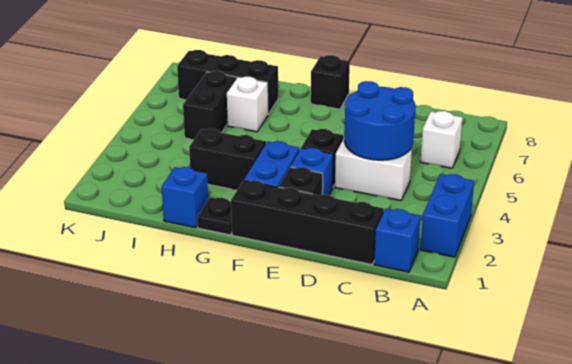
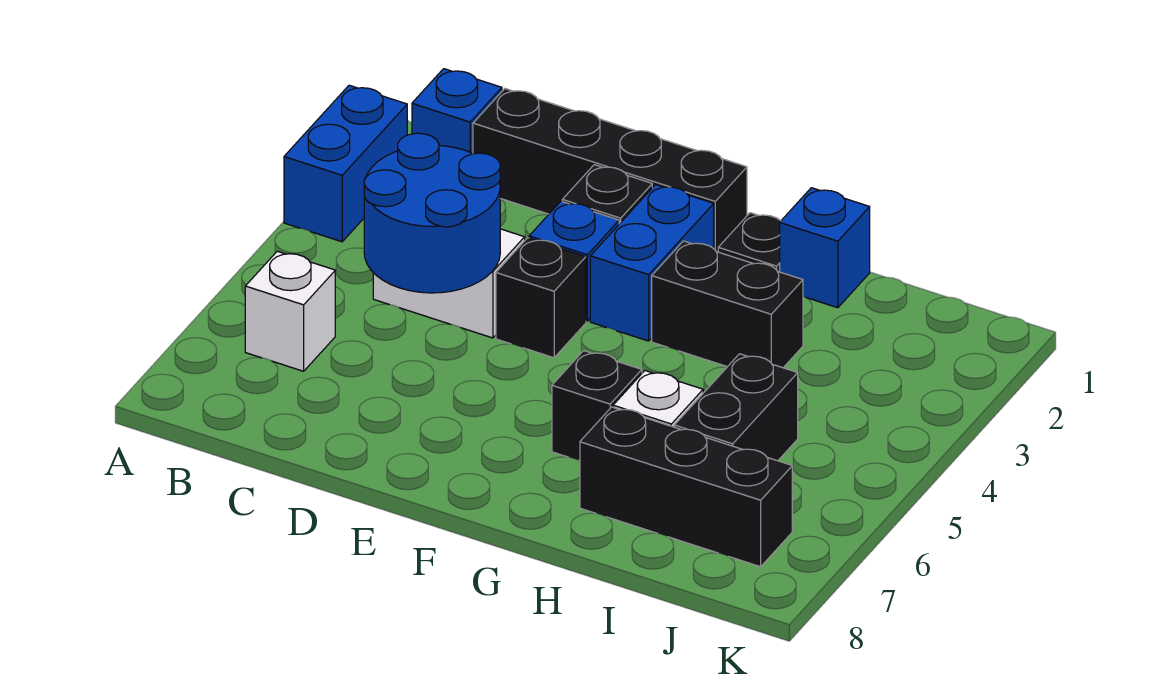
black brick F8 level 1 -> black brick G6 level 1

